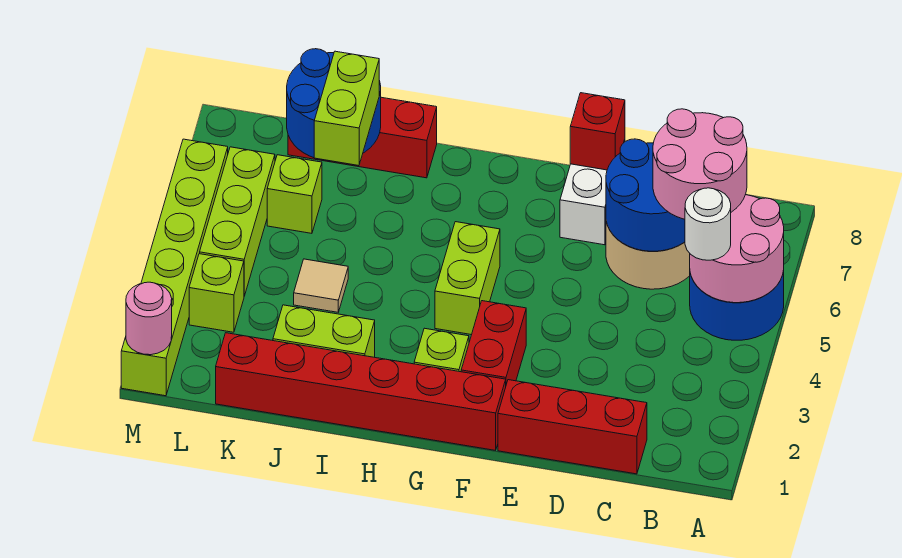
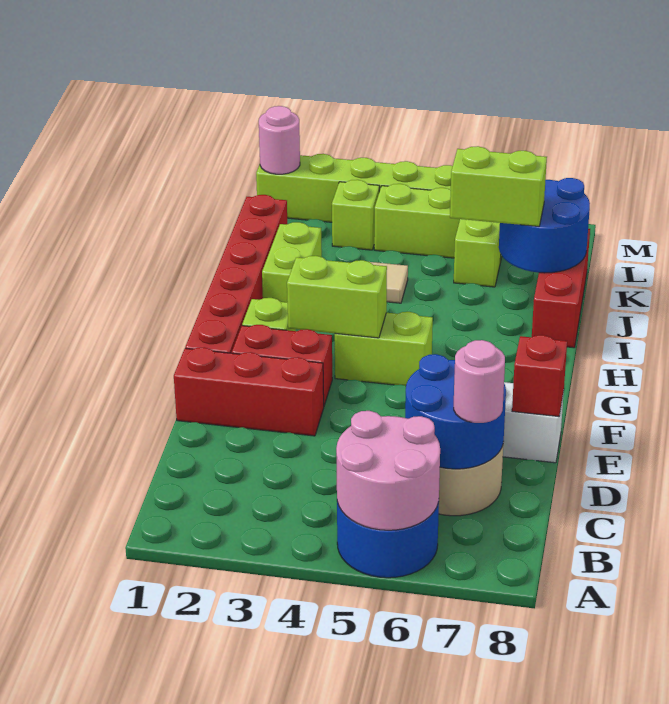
white round brick B5 level 3 -> none
pink round brick B6:C7 level 3 -> pink round brick C7 level 3
red brick C1:E1 level 1 -> red brick E1:E3 level 1
none -> lime brick G3:G4 level 2

